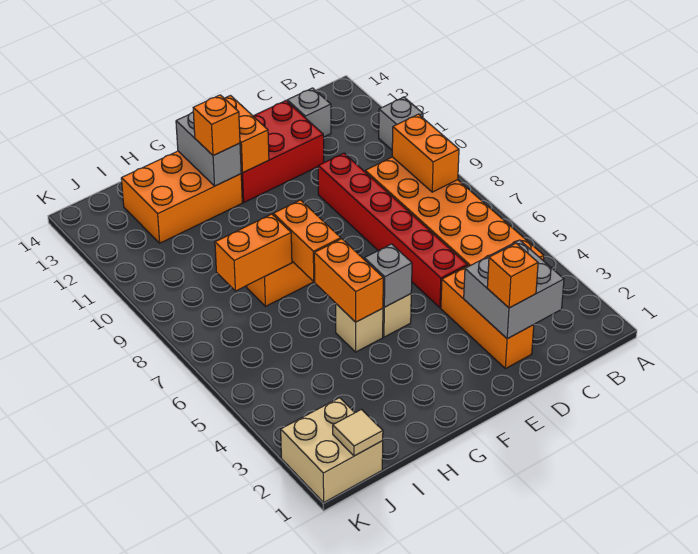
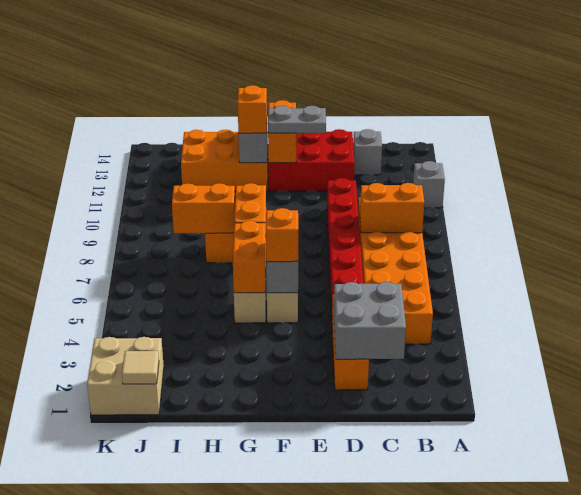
orange brick B8:B9 level 2 -> orange brick B8:C8 level 2
orange brick D2 level 3 -> orange brick F5 level 3
none -> grey plate E12:F12 level 3

